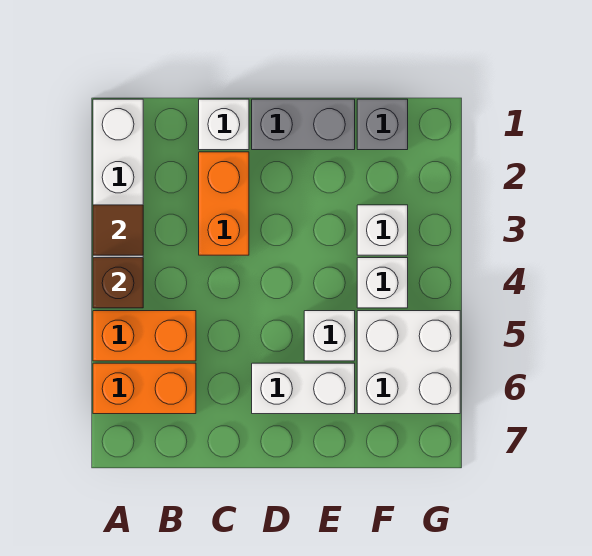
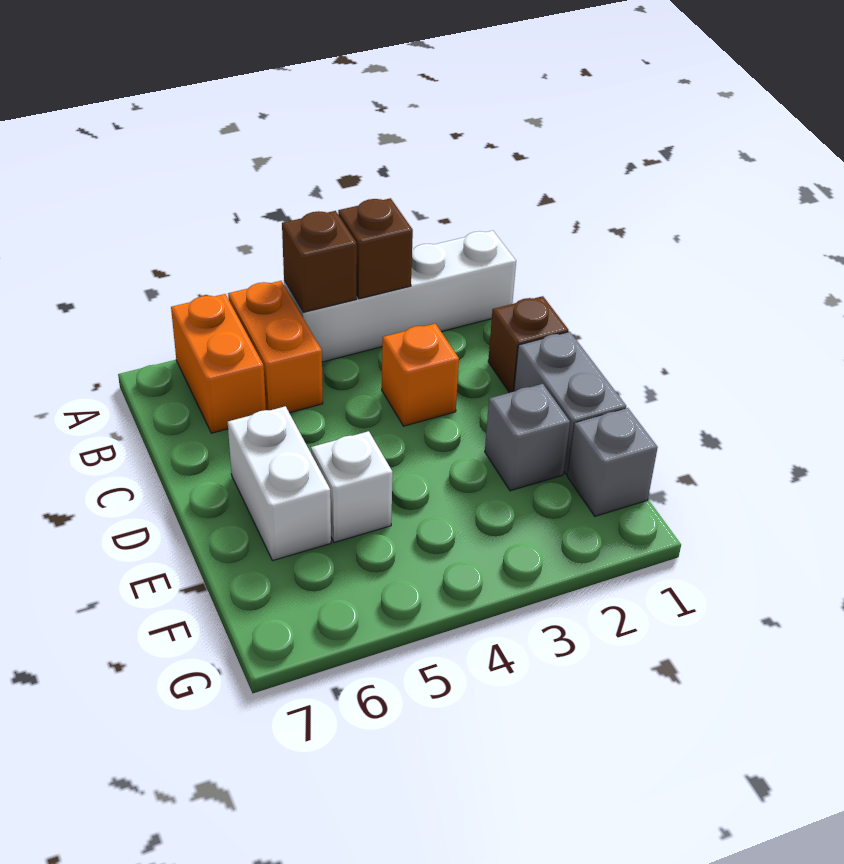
brown tile A3 level 2 -> brown brick A3 level 2
white brick C1 level 1 -> brown brick C1 level 1
orange brick C2:C3 level 1 -> orange brick C3 level 1
none -> grey brick E2 level 1
white brick F3 level 1 -> none
white brick F4 level 1 -> none
white brick F5:G6 level 1 -> none

